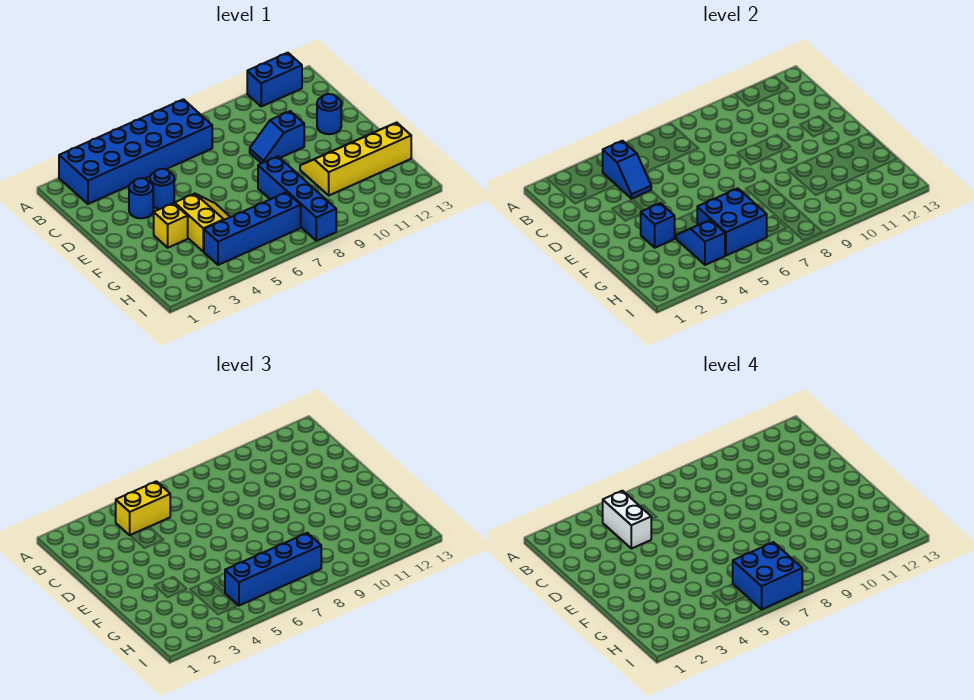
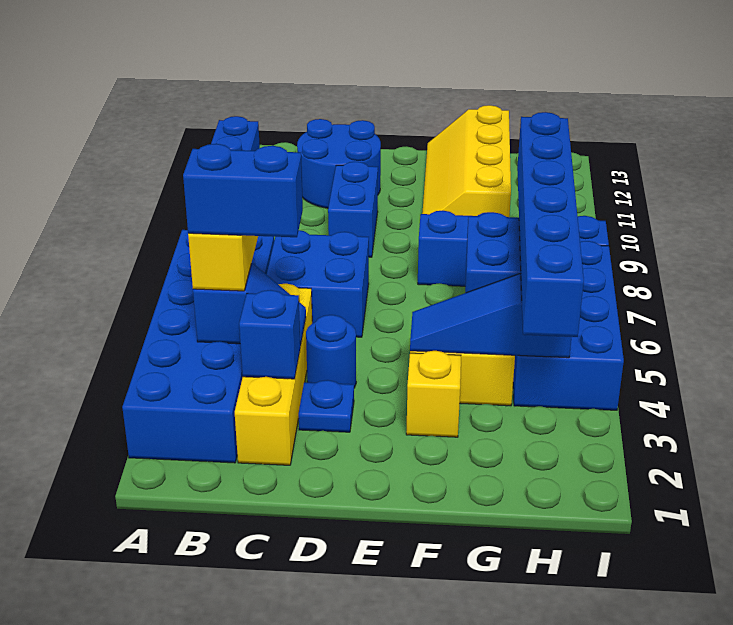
white brick B4:C4 level 4 -> blue brick B4:C4 level 4
none -> yellow brick C2:C5 level 1
blue round brick D3 level 1 -> blue plate D3 level 1
blue slope D9:D10 level 1 top 10 -> blue brick D9:D10 level 1
blue round brick D12 level 1 -> blue round brick C11:D12 level 1
blue brick F3 level 2 -> blue brick C3 level 2
blue slope G4:H4 level 2 top H -> blue slope F4:H4 level 2 top H
blue brick H4:H7 level 1 -> blue brick H4:I7 level 1
blue brick H5:H8 level 3 -> blue brick H3:H8 level 3
blue brick H6:I7 level 4 -> blue brick C6:D7 level 1

